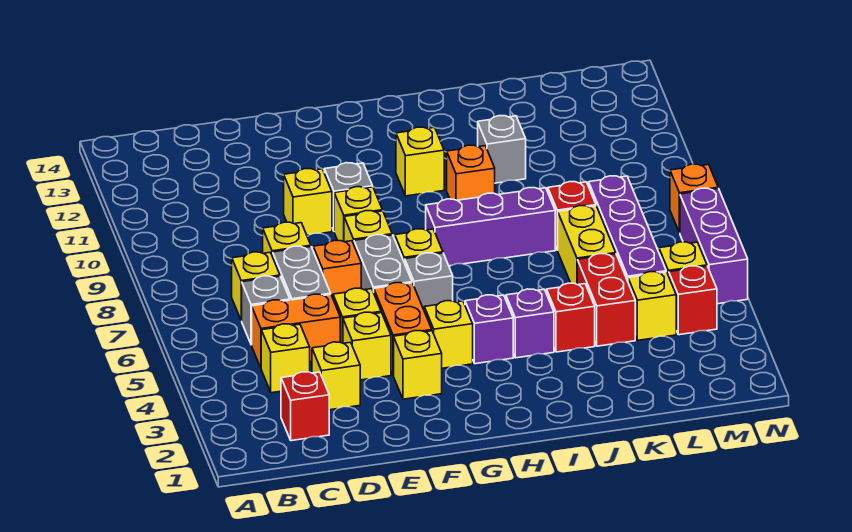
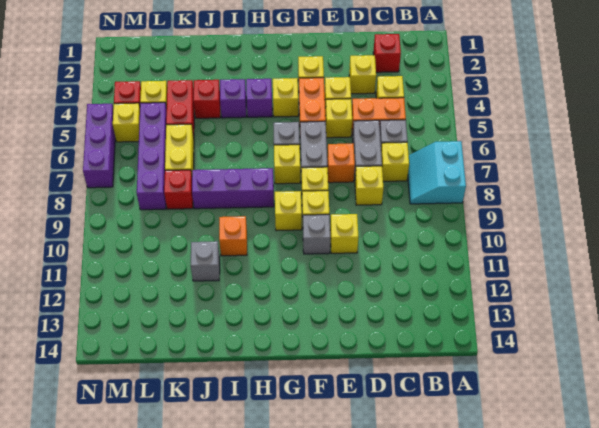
none -> cyan slope A7:B8 level 1 top A
yellow brick H11 level 1 -> yellow brick G9 level 1
orange brick N8 level 1 -> none

